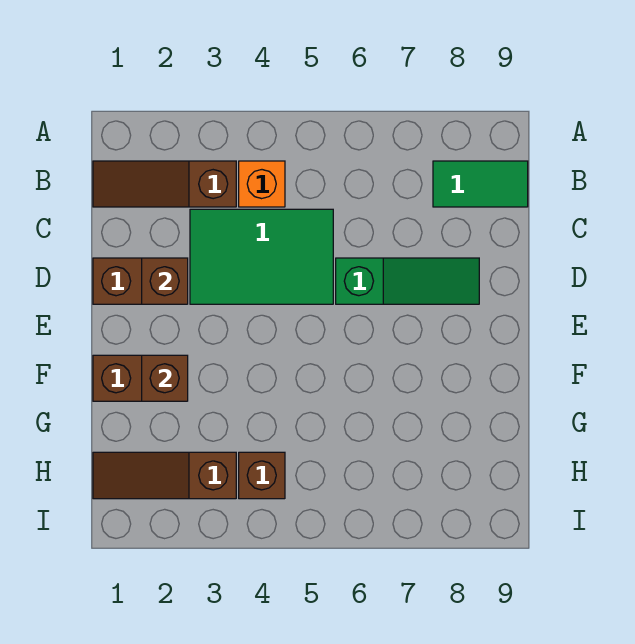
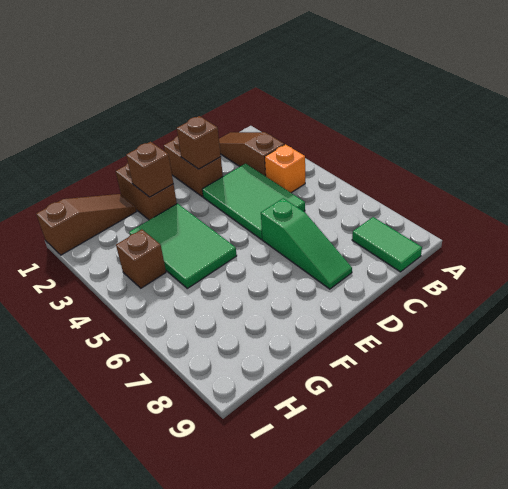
none -> green tile F3:G5 level 1
brown slope H1:H3 level 1 top 3 -> brown slope G1:I1 level 1 top I

